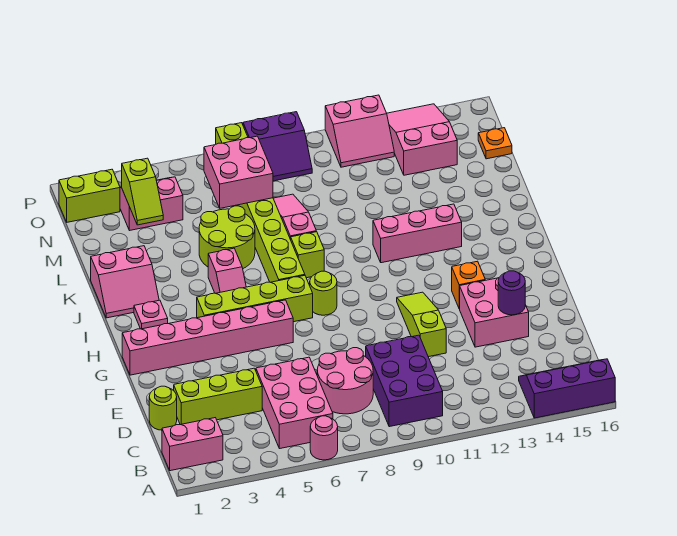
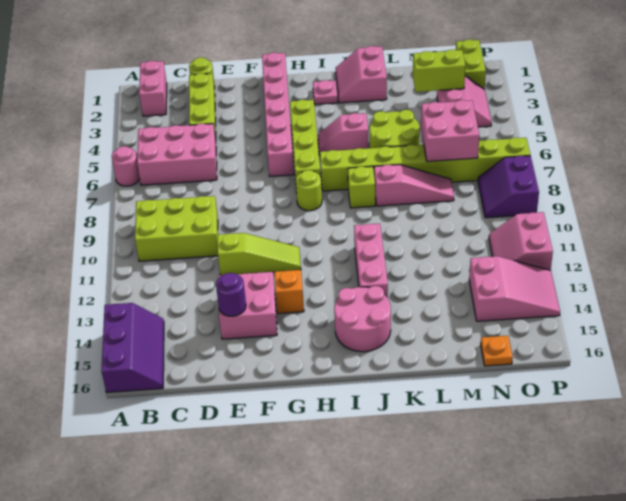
purple brick B9:D10 level 1 -> lime brick B9:D10 level 1
pink round brick C7:D8 level 1 -> pink round brick I14:J15 level 1
lime slope M3:N3 level 2 top N -> lime brick M3:N3 level 2

